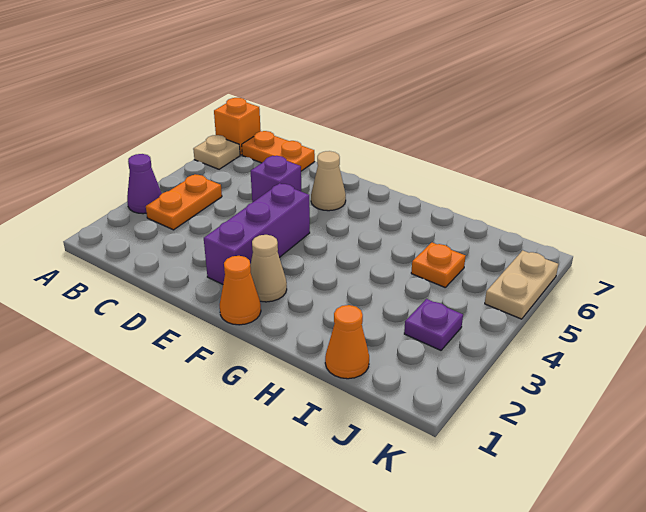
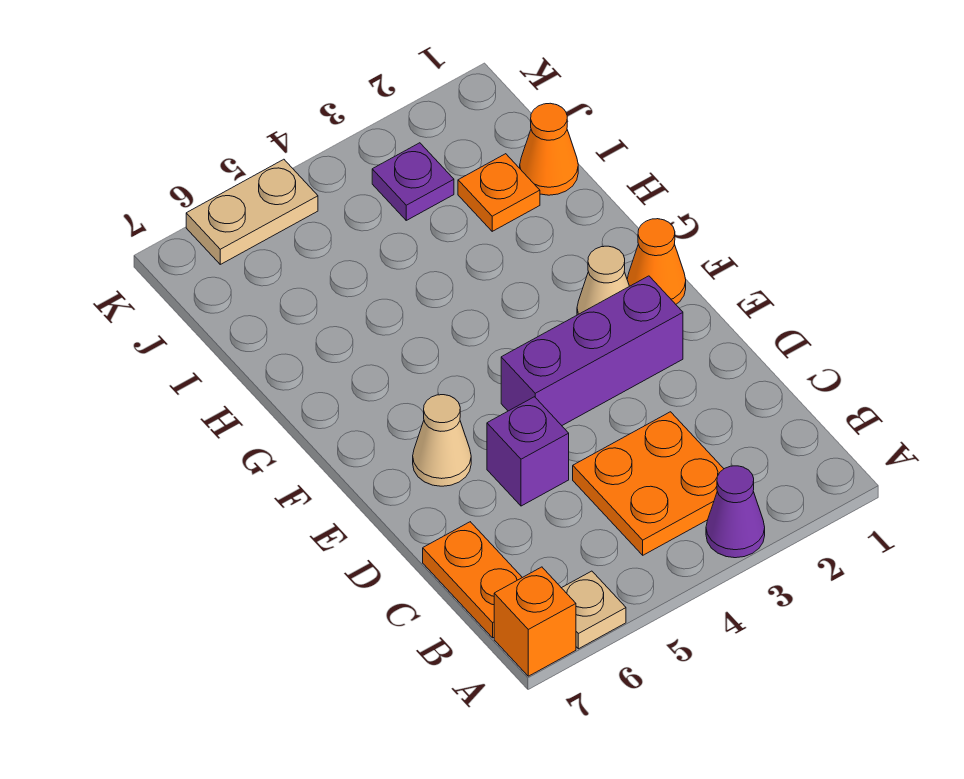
orange plate B3:B4 level 1 -> orange plate B3:C4 level 1
orange plate I5 level 1 -> orange plate I2 level 1

